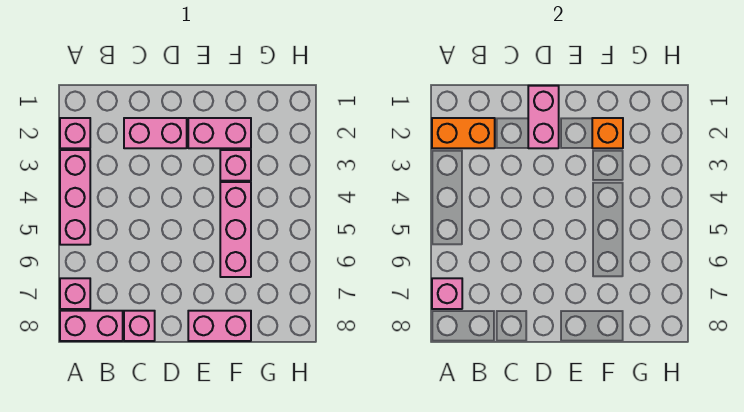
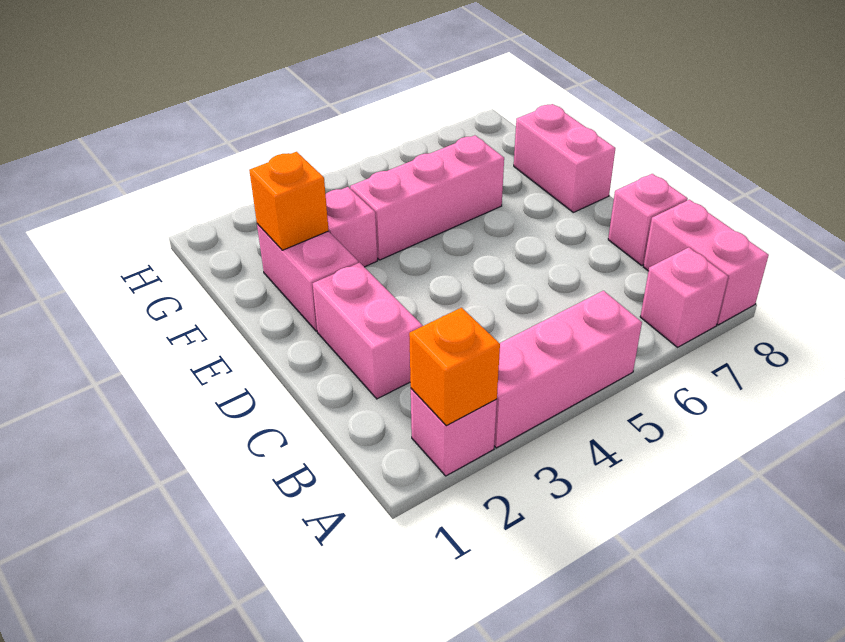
orange brick A2:B2 level 2 -> orange brick A2 level 2
pink brick A7 level 2 -> none
pink brick D1:D2 level 2 -> none

